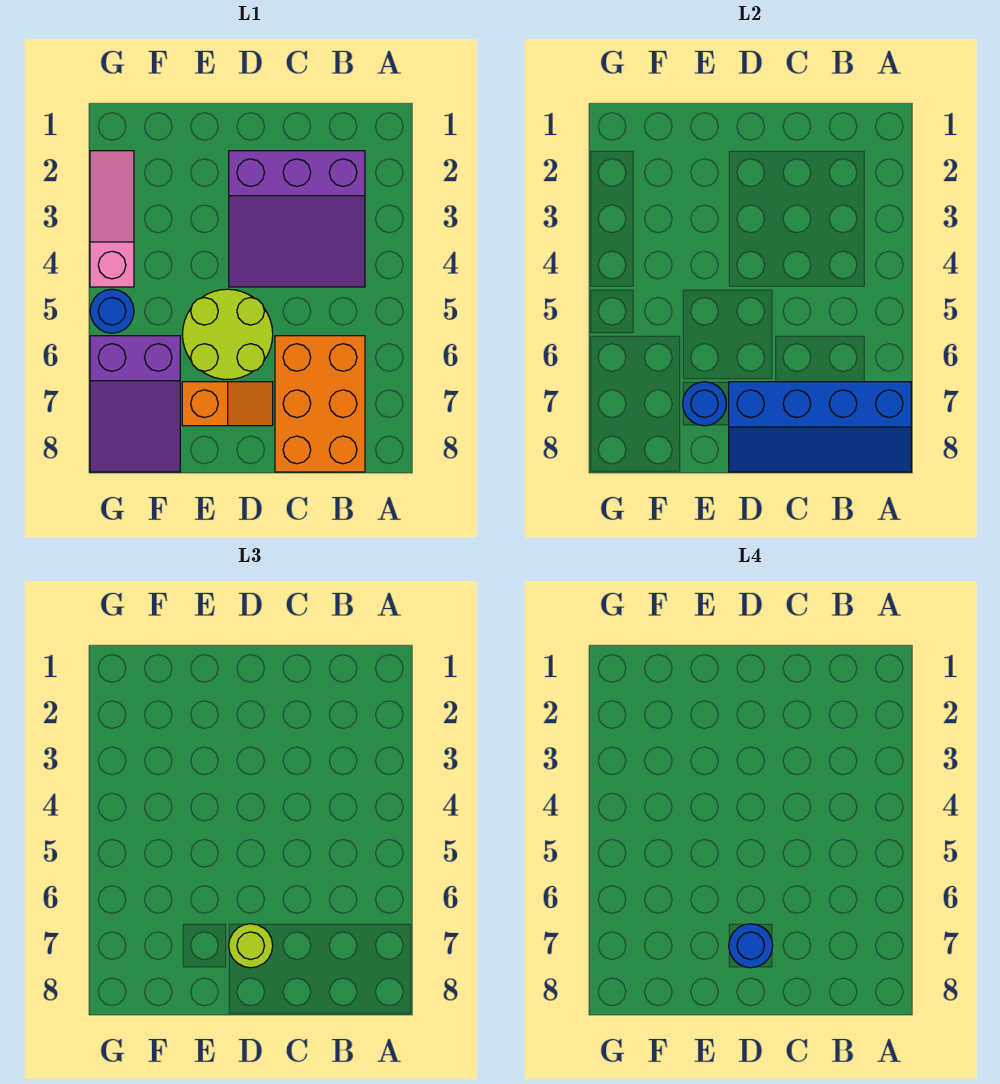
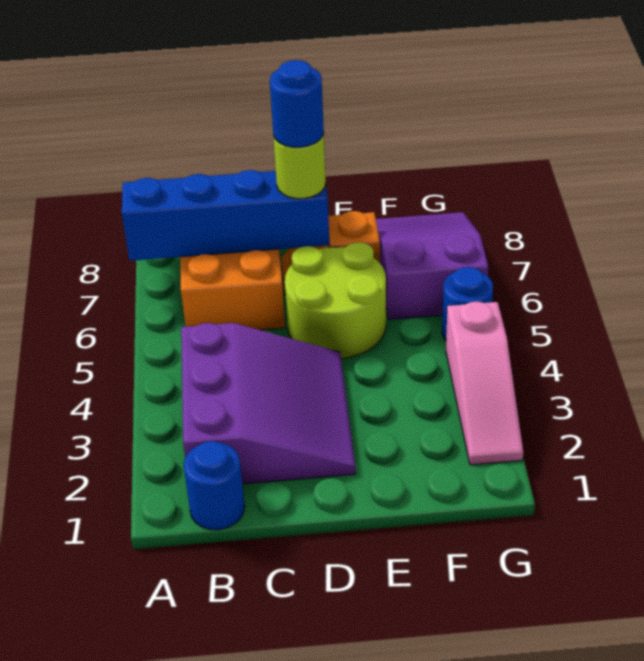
purple slope B2:D4 level 1 top 2 -> purple slope B2:D4 level 1 top B
blue round brick E7 level 2 -> blue round brick B1 level 1

